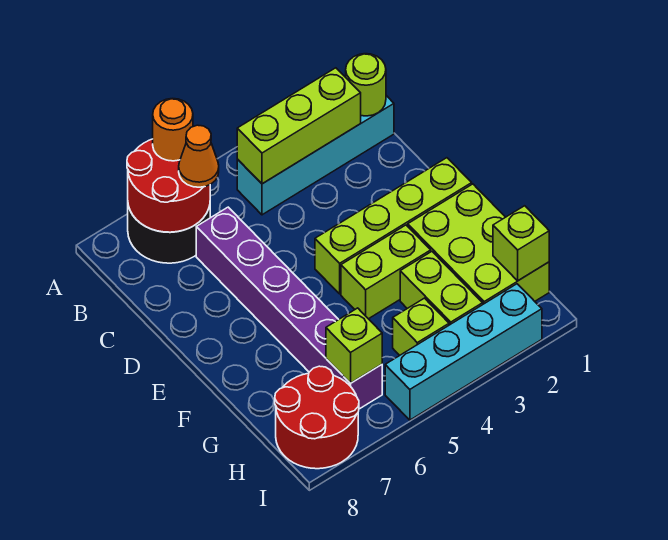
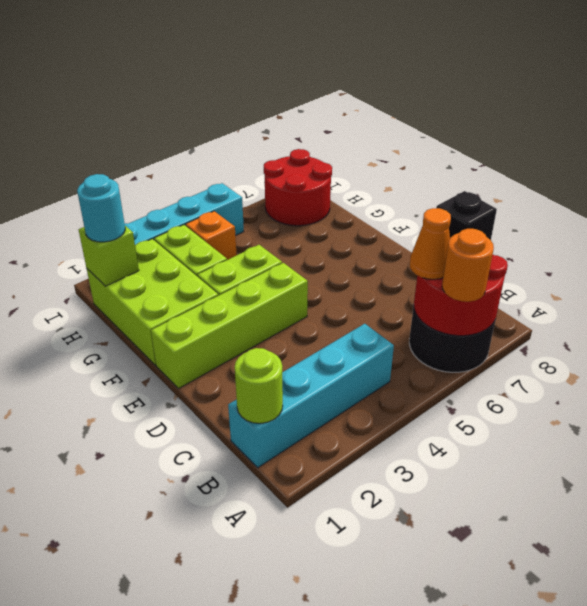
lime brick B2:B4 level 2 -> none
none -> black brick B7 level 3
purple brick C6:H6 level 1 -> none
none -> cyan round brick H1 level 3
lime brick H4 level 1 -> orange brick H4 level 1
lime brick H6 level 2 -> none

